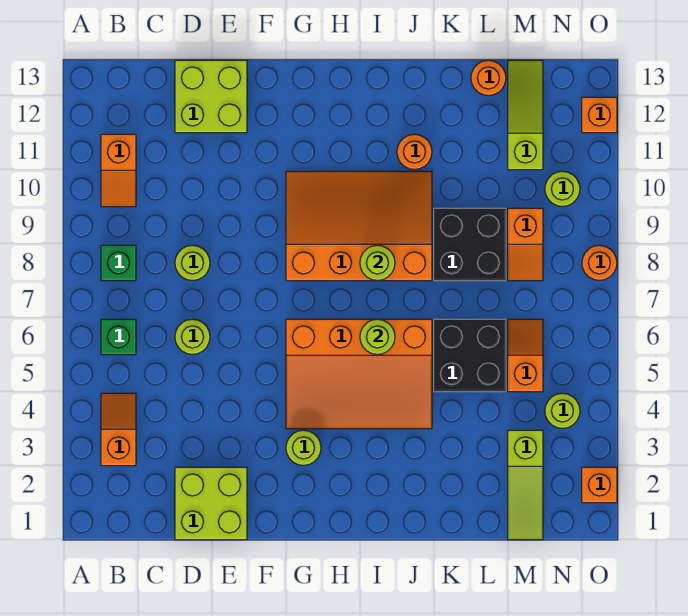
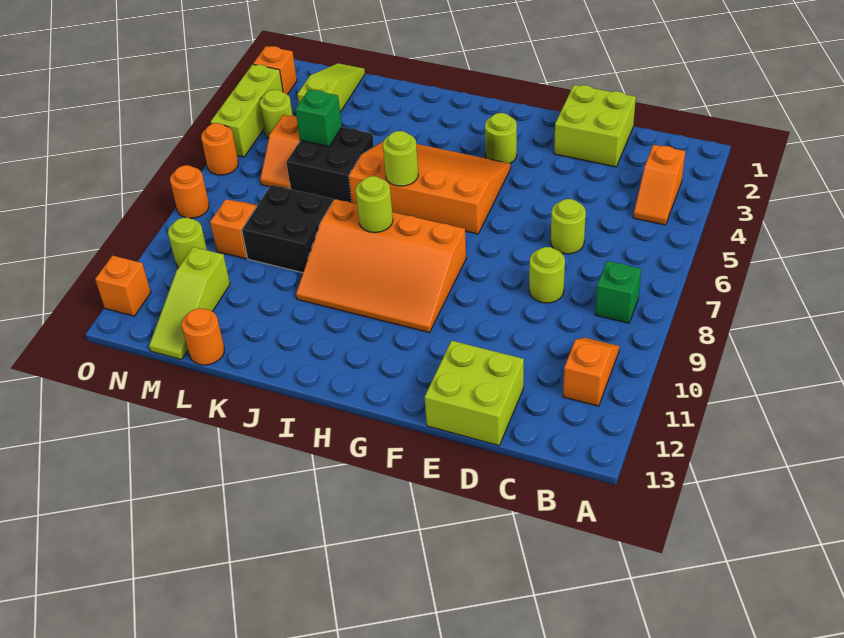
green brick B6 level 1 -> green brick L5 level 2
orange round brick J11 level 1 -> orange round brick O6 level 1
none -> lime brick O3:O5 level 1

